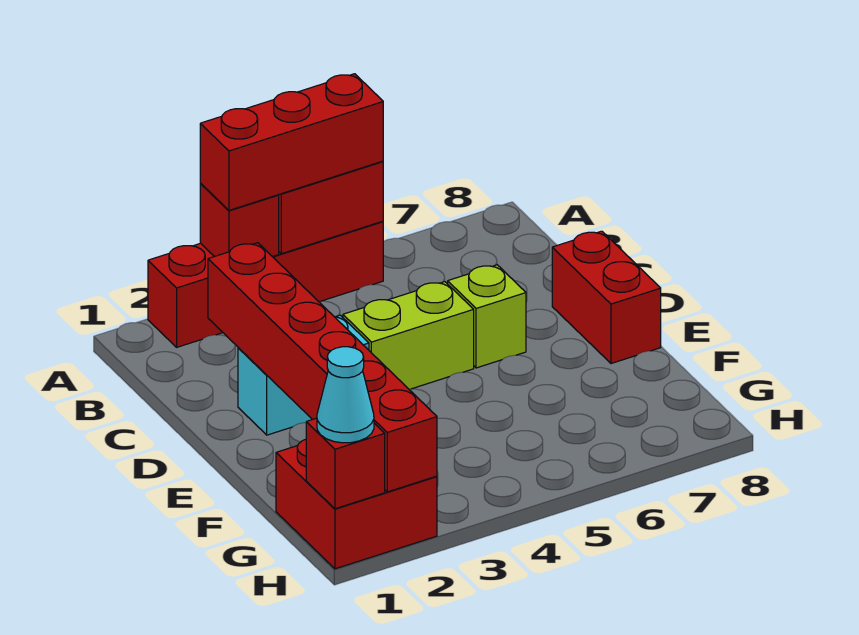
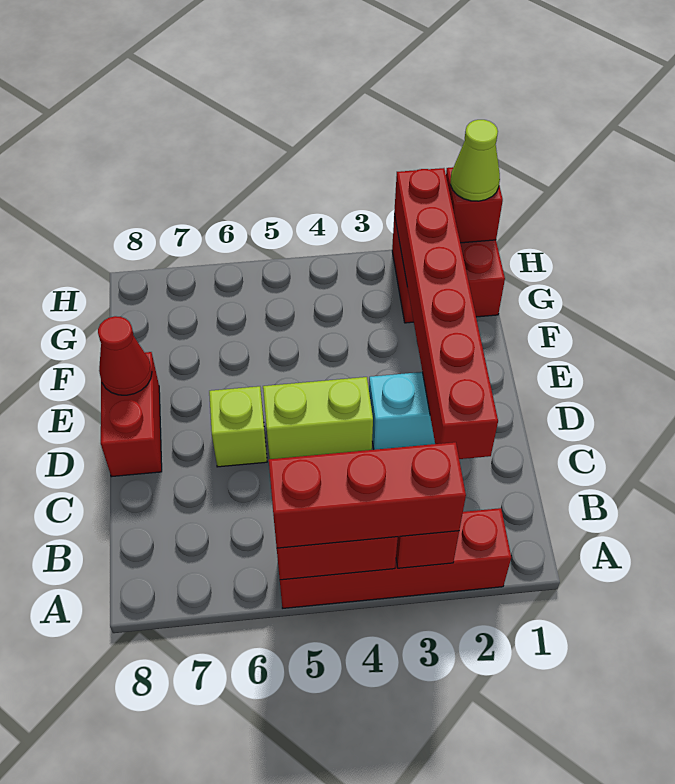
none -> red cone E8 level 2
cyan cone H1 level 3 -> lime cone H1 level 3

